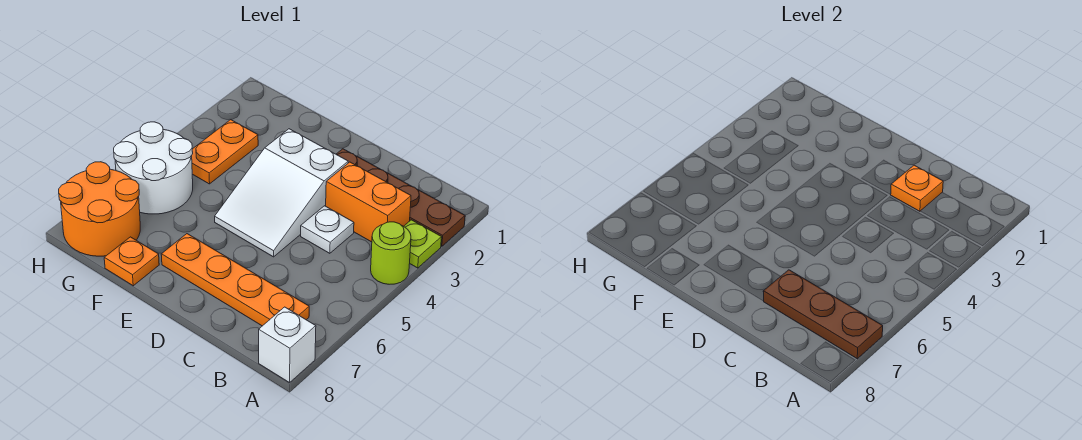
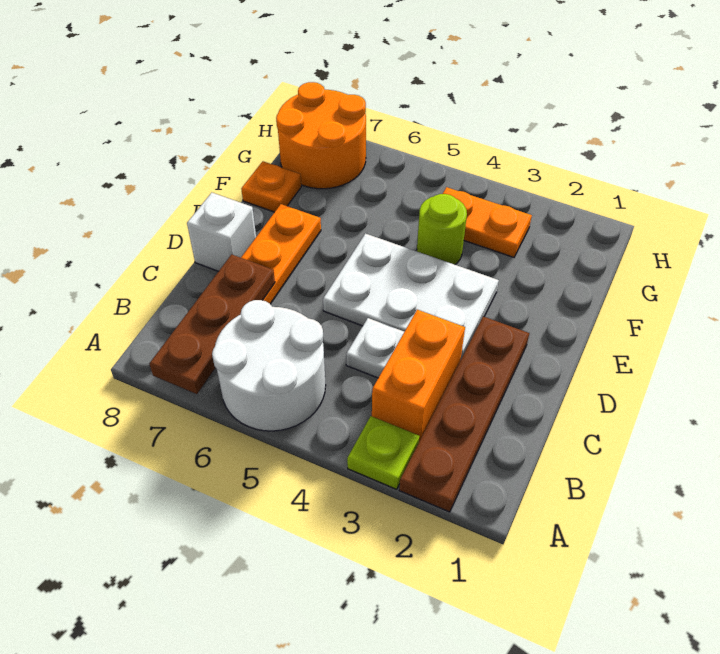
lime round brick A4 level 1 -> lime round brick F4 level 1
white brick A8 level 1 -> white brick D8 level 1
orange plate C2 level 2 -> none
white slope D3:E5 level 1 top 3 -> white plate D3:E5 level 1
white round brick G5:H6 level 1 -> white round brick A5:B6 level 1

